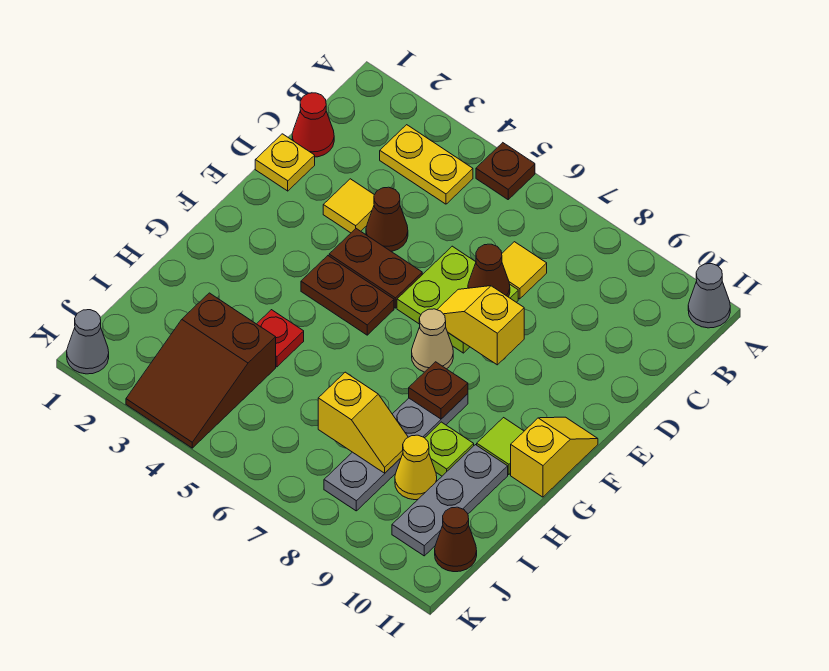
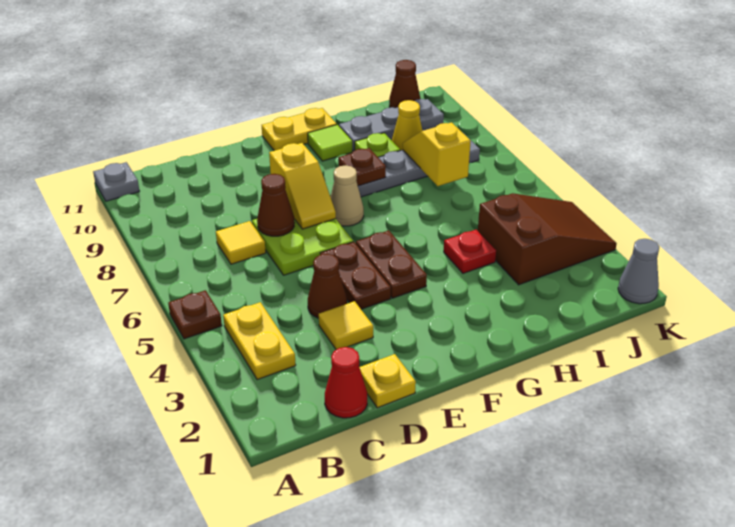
grey cone A11 level 1 -> grey plate A11 level 1
yellow slope F11:G11 level 1 top G -> yellow plate F11:G11 level 1

